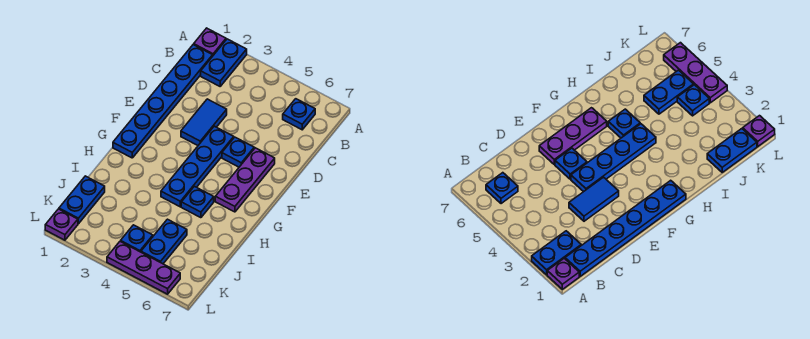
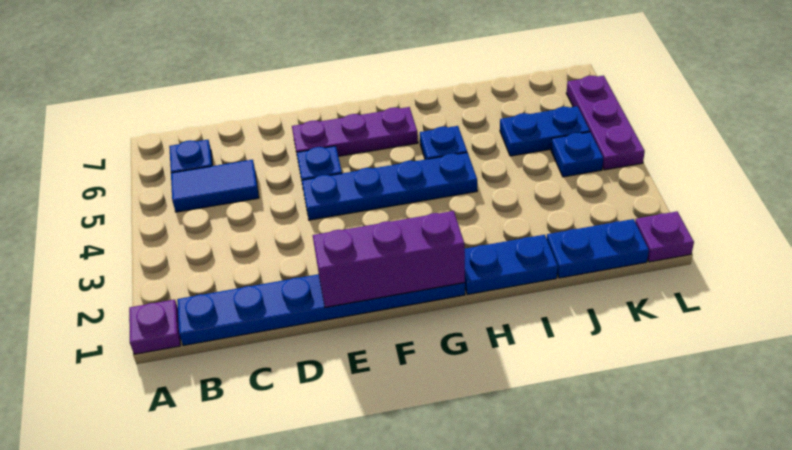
blue plate A2:B2 level 1 -> blue plate H1:I1 level 1
blue tile D3:E3 level 1 -> blue tile B5:C5 level 1
none -> purple brick E1:G1 level 2

